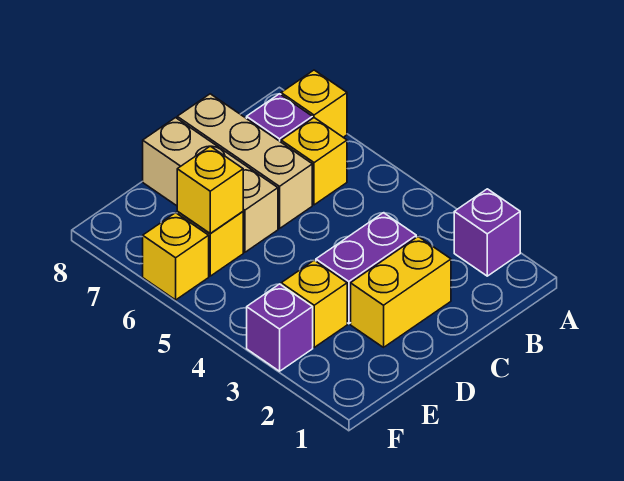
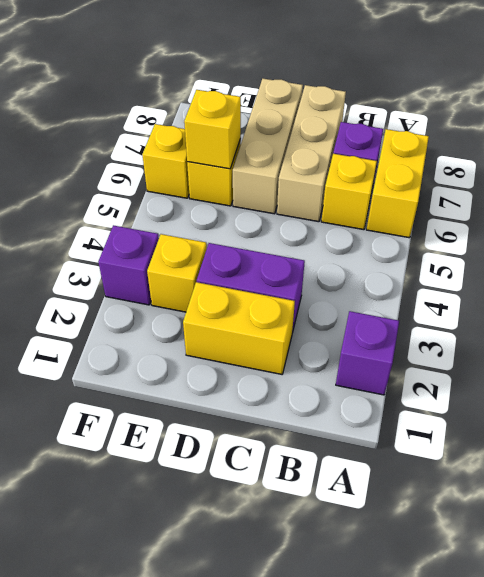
yellow brick A7 level 1 -> yellow brick A6:A7 level 1

